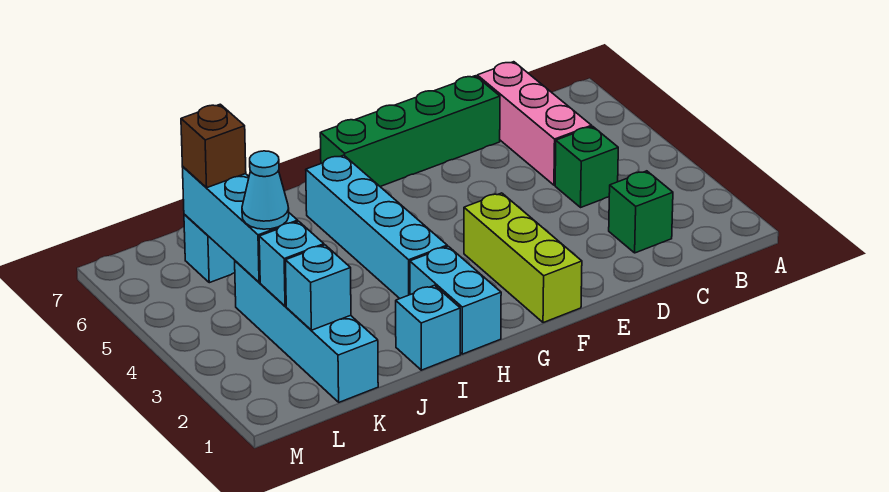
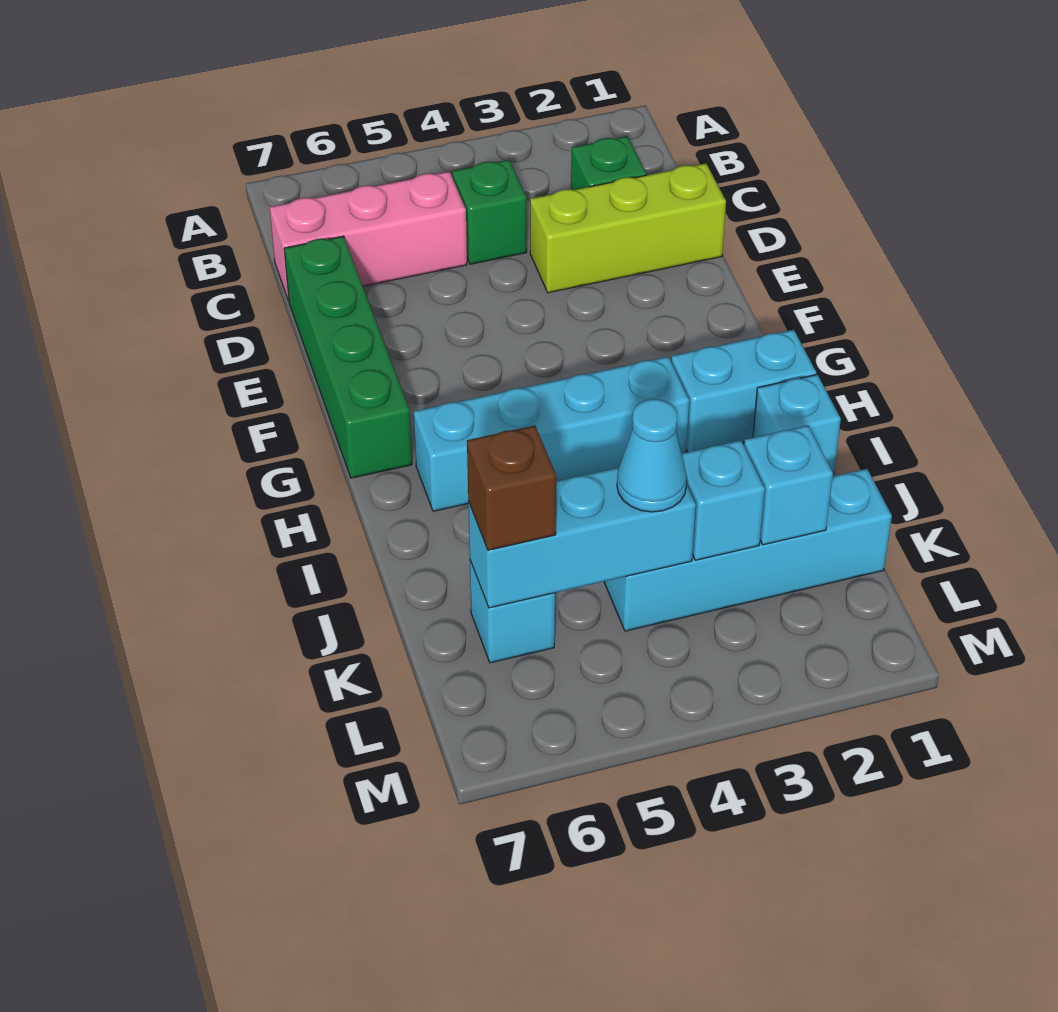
lime brick F1:F3 level 1 -> lime brick D1:D3 level 1

